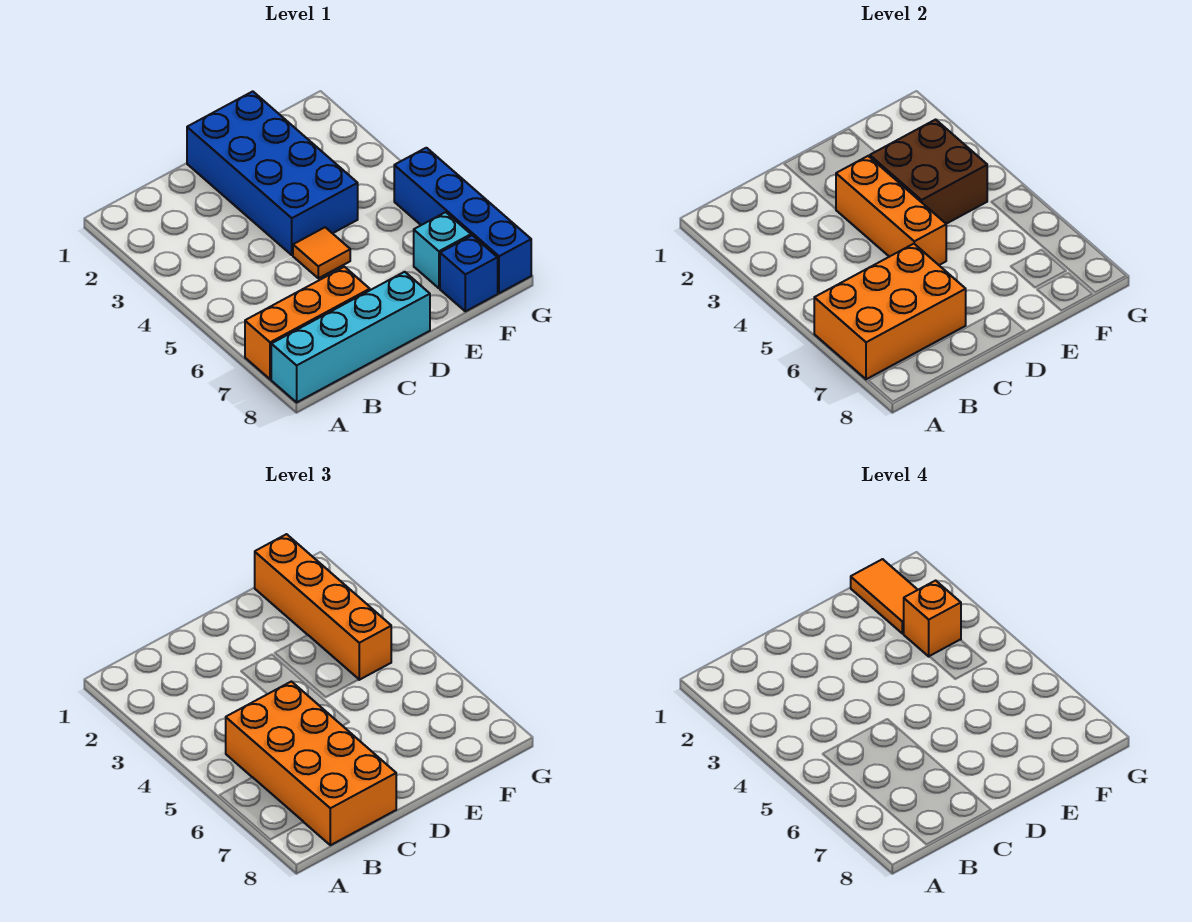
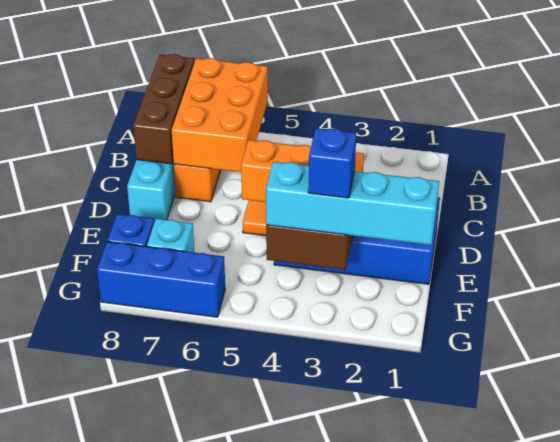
none -> brown brick A8:C8 level 2
orange brick B5:C8 level 3 -> none
orange brick F1:F4 level 3 -> cyan brick F1:F4 level 3
orange tile F1:F2 level 4 -> none
orange brick F3 level 4 -> blue brick F3 level 4
blue brick G5:G8 level 1 -> blue brick G6:G8 level 1

